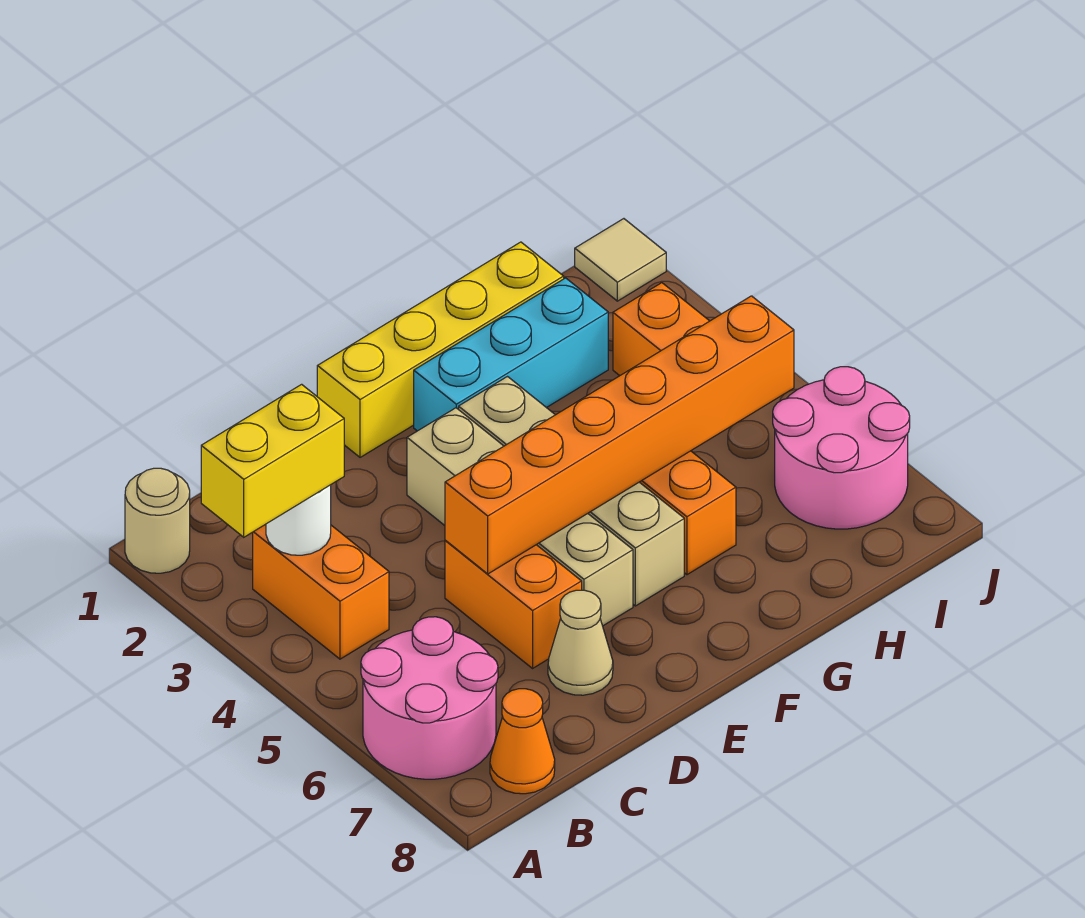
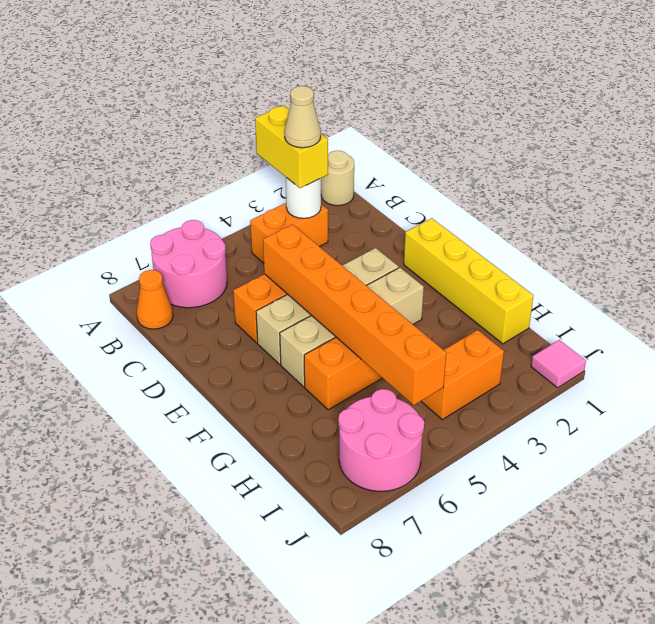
tan cone D7 level 1 -> tan cone B3 level 4
cyan brick F2:H2 level 1 -> none
tan tile J1 level 1 -> pink tile J1 level 1

